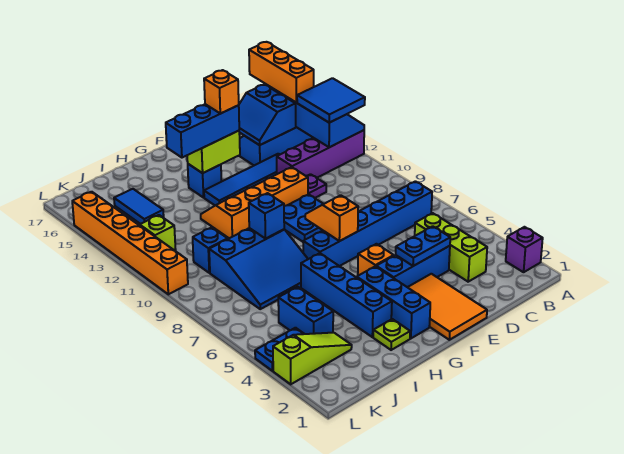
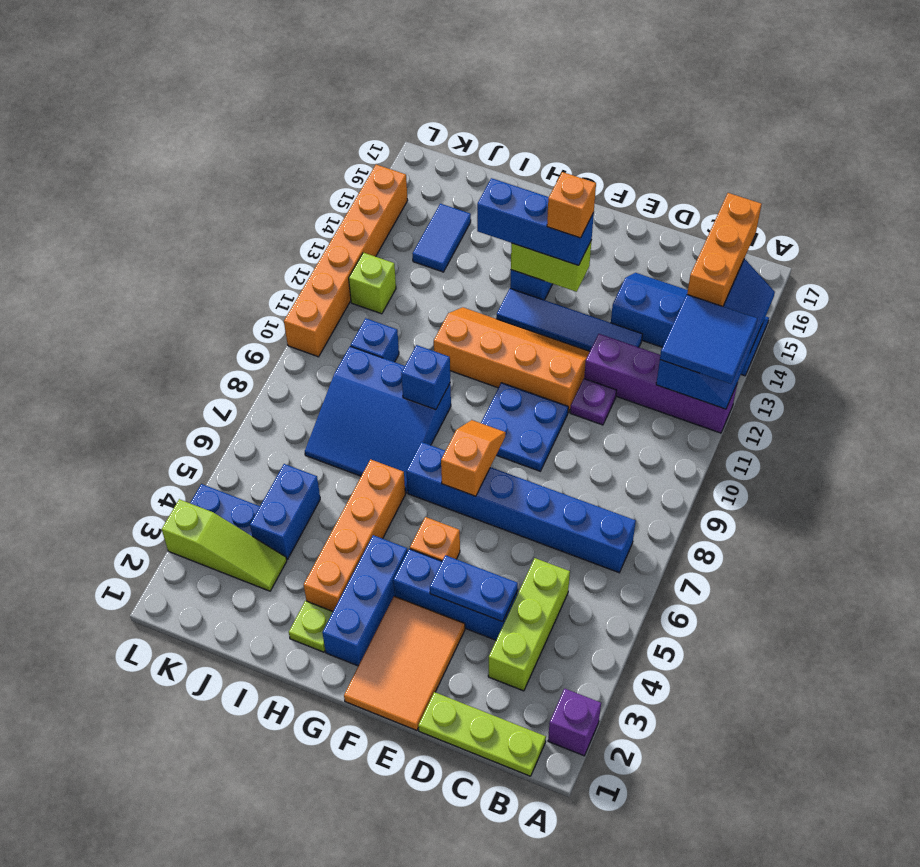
none -> lime plate B1:D1 level 1
blue slope C14:D15 level 2 top C -> none
blue brick H3:H6 level 1 -> orange brick H3:H6 level 1

